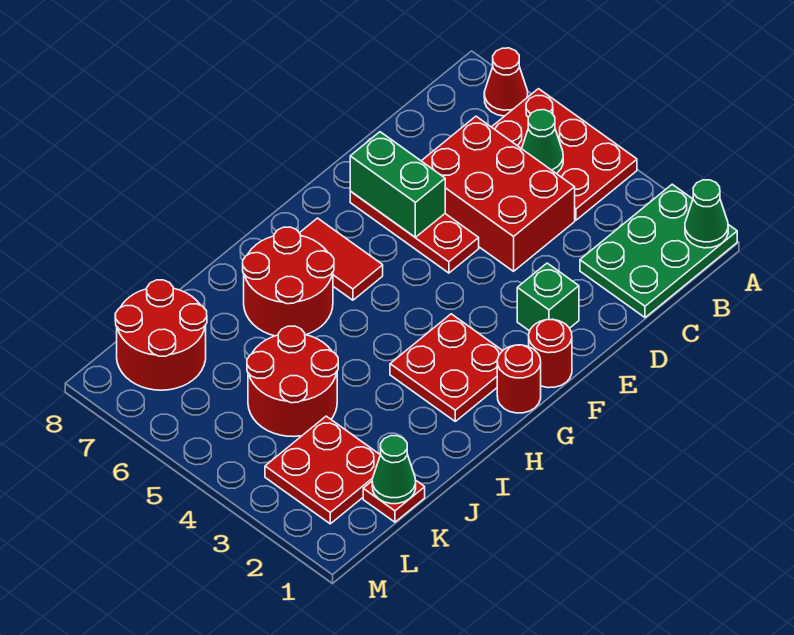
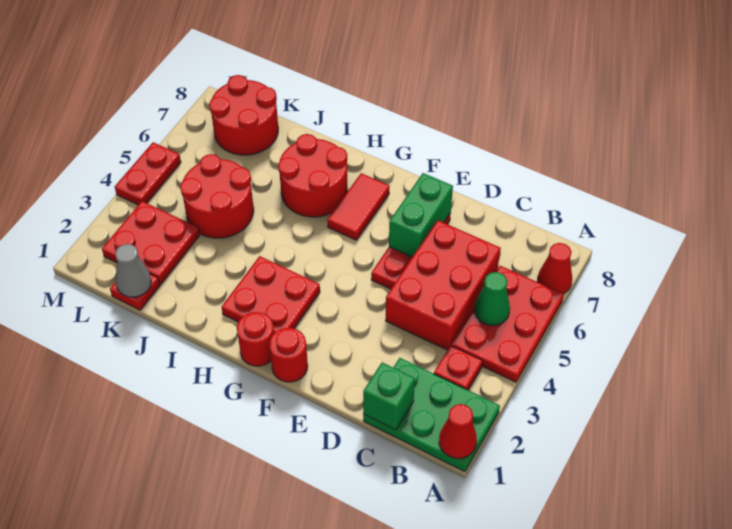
green cone A1 level 2 -> red cone A1 level 2
none -> red plate B3 level 1
green brick E2 level 1 -> green brick C1 level 2
green cone K1 level 2 -> grey cone K1 level 2
none -> red plate M4:M5 level 1

